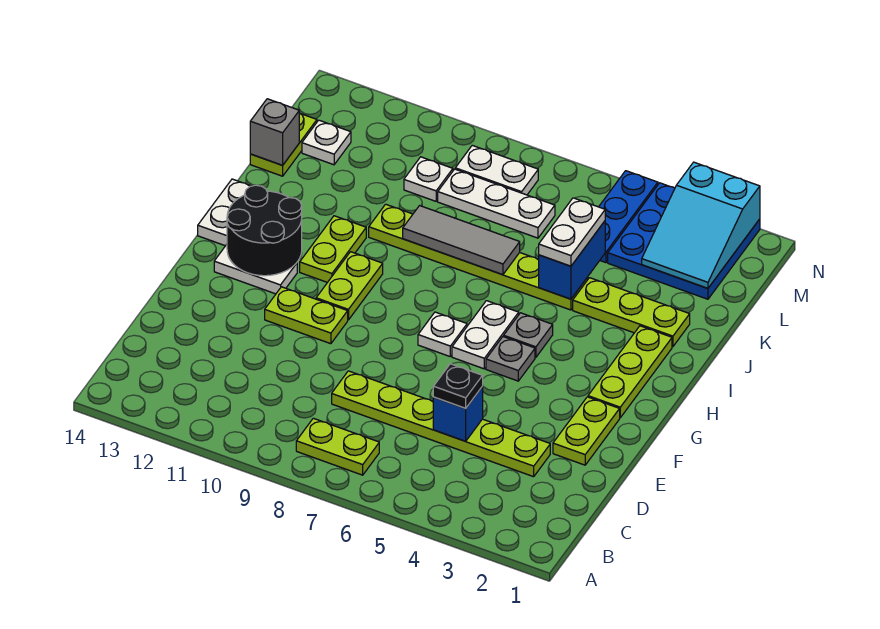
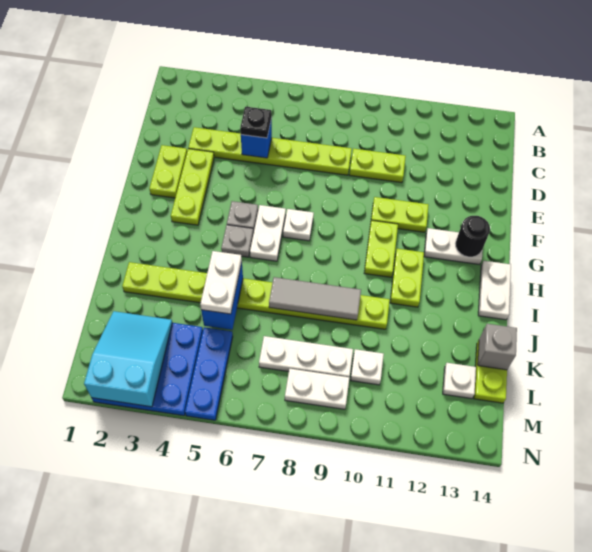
lime plate B7:B8 level 1 -> lime plate D9:D10 level 1
lime plate G2:I2 level 1 -> lime plate E3:G3 level 1
black round brick G12:H13 level 2 -> black round brick G13 level 2

